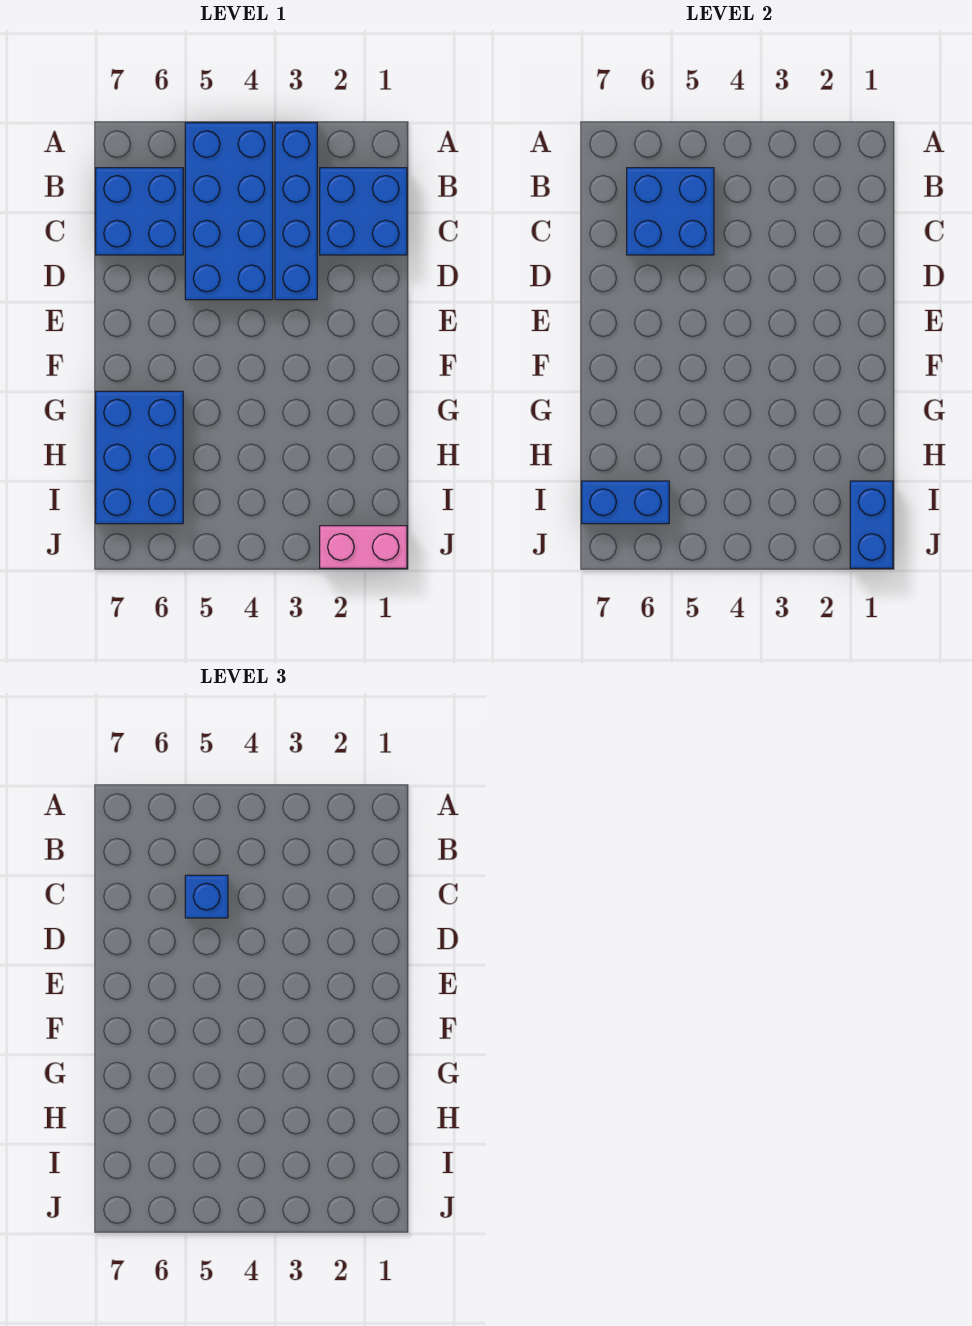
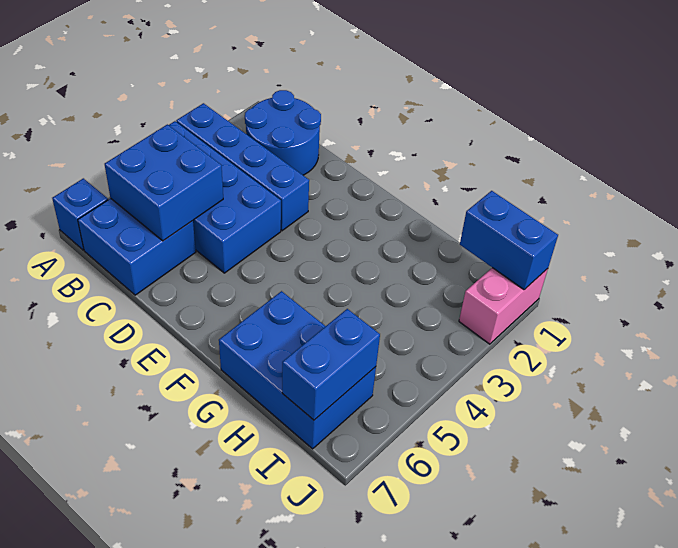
blue brick B1:C2 level 1 -> blue round brick B1:C2 level 1
blue brick C5 level 3 -> blue brick A7 level 1

